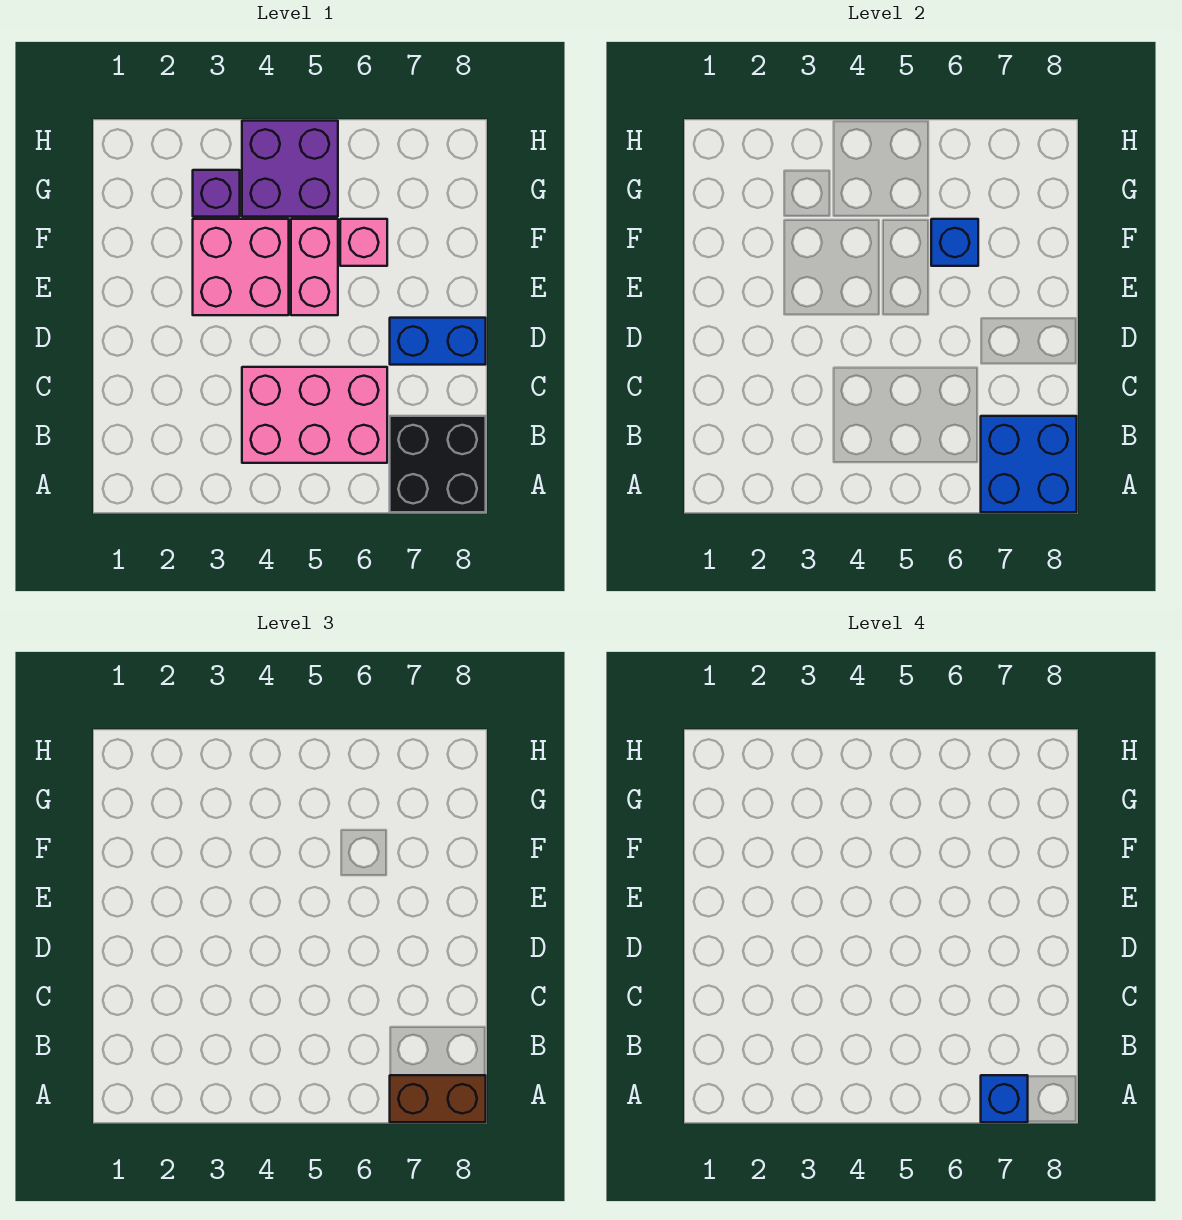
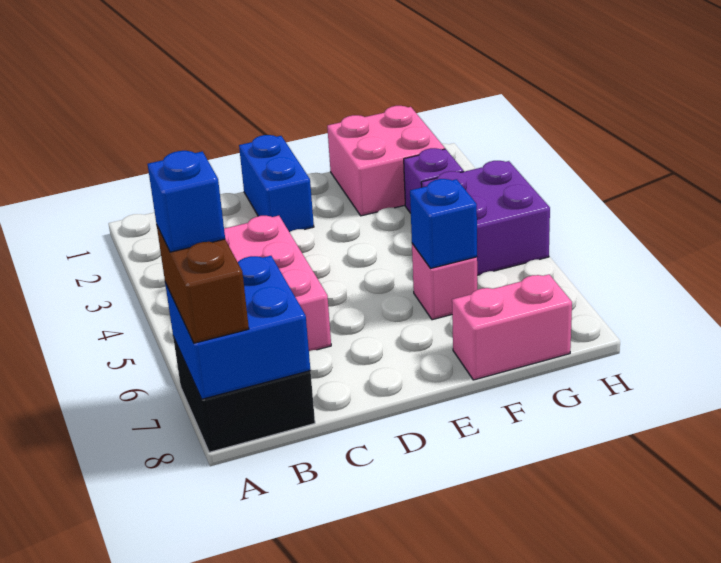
blue brick D7:D8 level 1 -> blue brick D1:D2 level 1
pink brick E3:F4 level 1 -> pink brick F1:G2 level 1
pink brick E5:F5 level 1 -> pink brick F8:G8 level 1

